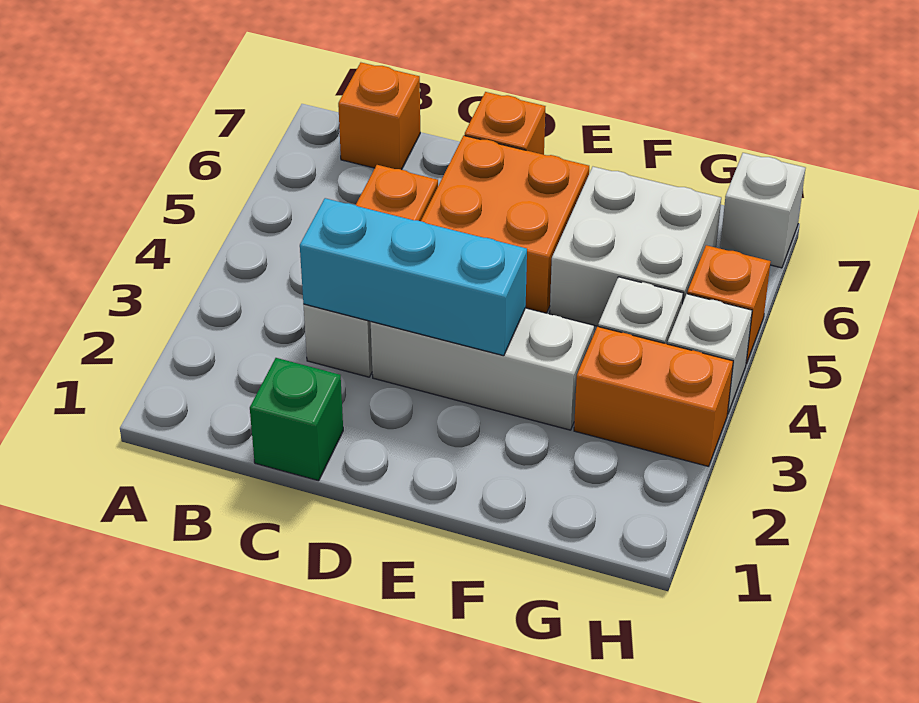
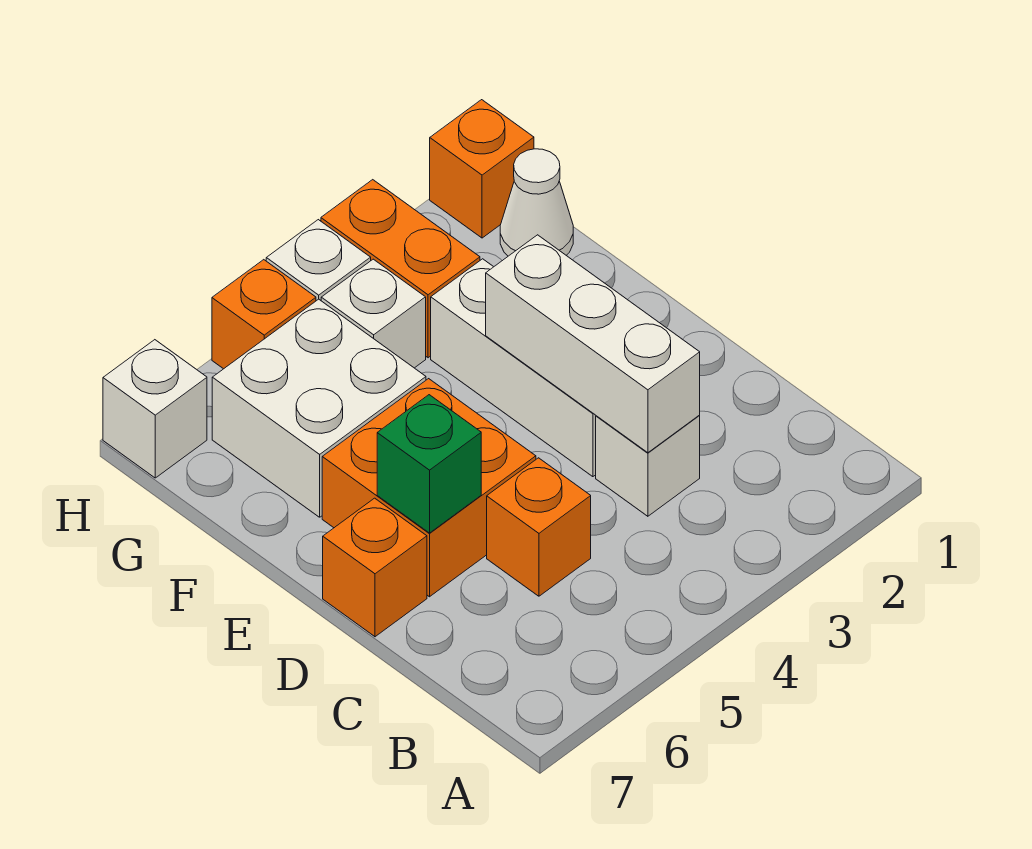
orange brick B7 level 1 -> orange brick H1 level 1
green brick C1 level 1 -> green brick D6 level 2
cyan brick C3:E3 level 2 -> white brick C3:E3 level 2
none -> white cone G1 level 1

